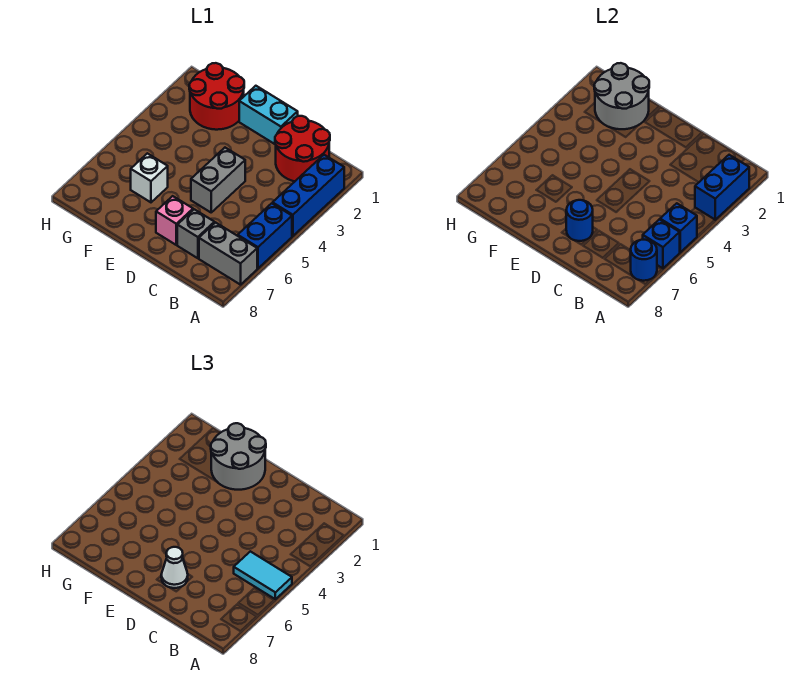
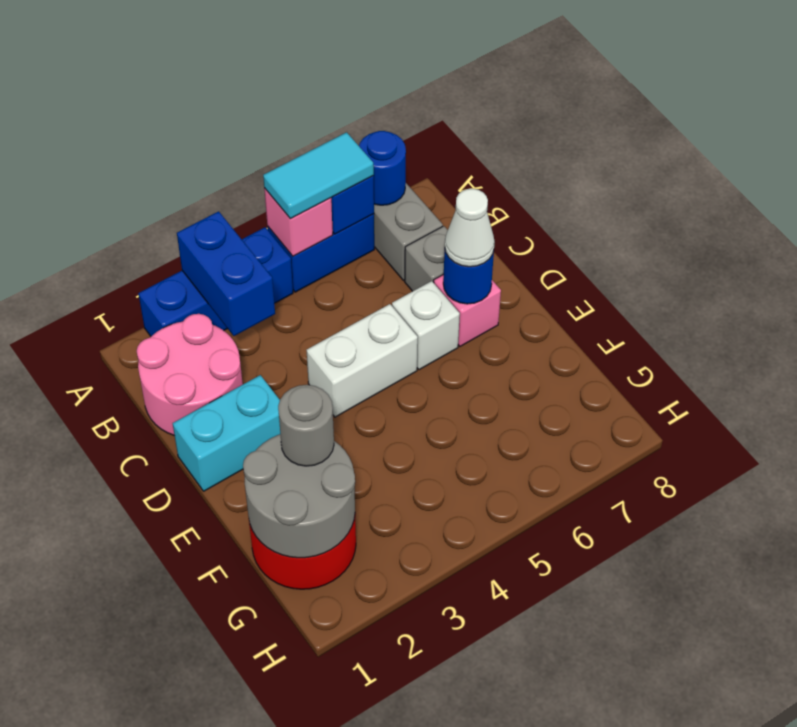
blue brick A2:A3 level 2 -> blue brick A3:B3 level 2
blue brick A5 level 2 -> pink brick A5 level 2
cyan tile A5:B5 level 3 -> cyan tile A5:A6 level 3
red round brick B1:C2 level 1 -> pink round brick B1:C2 level 1
cyan brick D1:E1 level 1 -> cyan brick D1:D2 level 1
grey brick D4:D5 level 1 -> white brick D4:D5 level 1
grey round brick E1:F2 level 3 -> grey round brick F2 level 3
white brick F6 level 1 -> white brick D6 level 1

